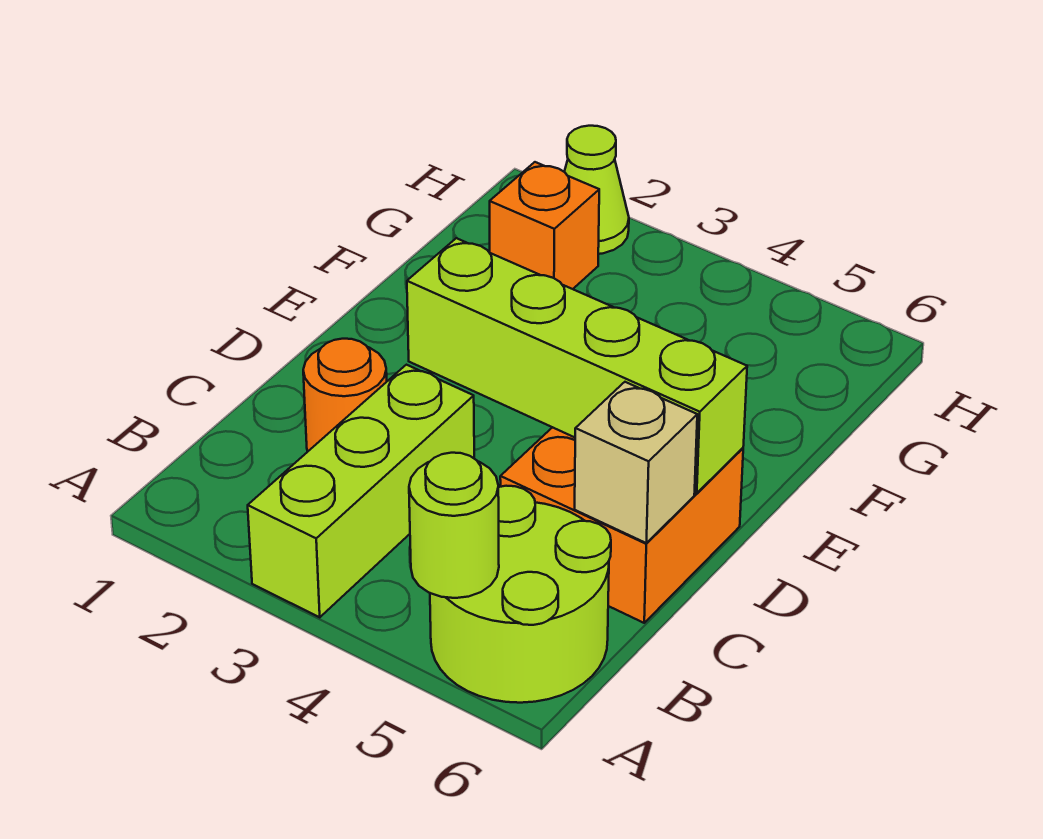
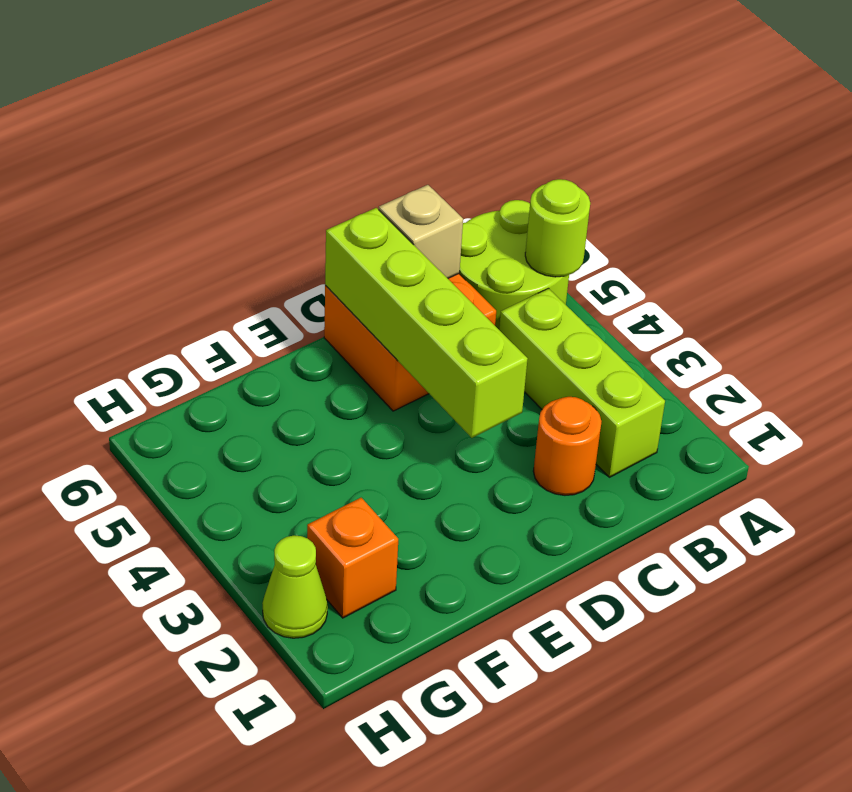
lime brick A3:C3 level 1 -> lime brick B2:B4 level 1

